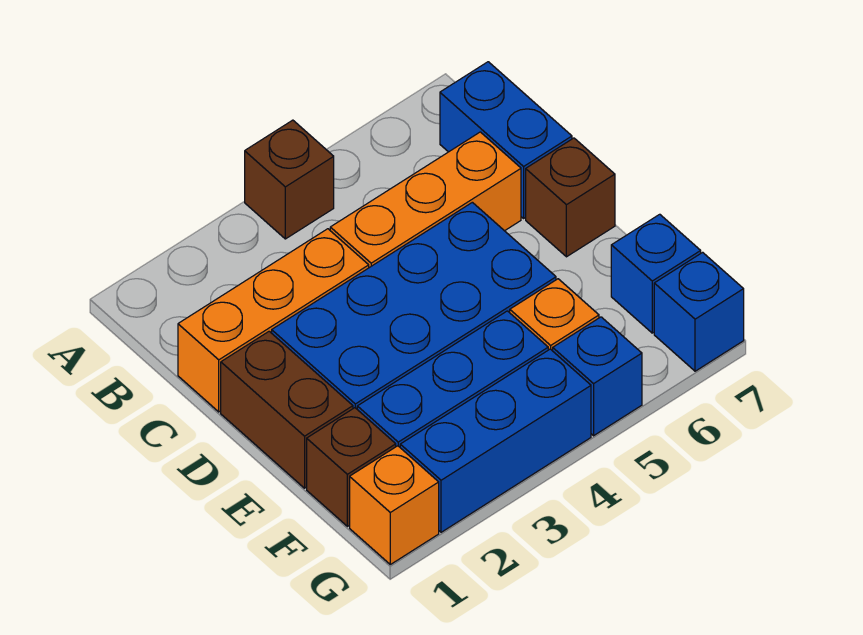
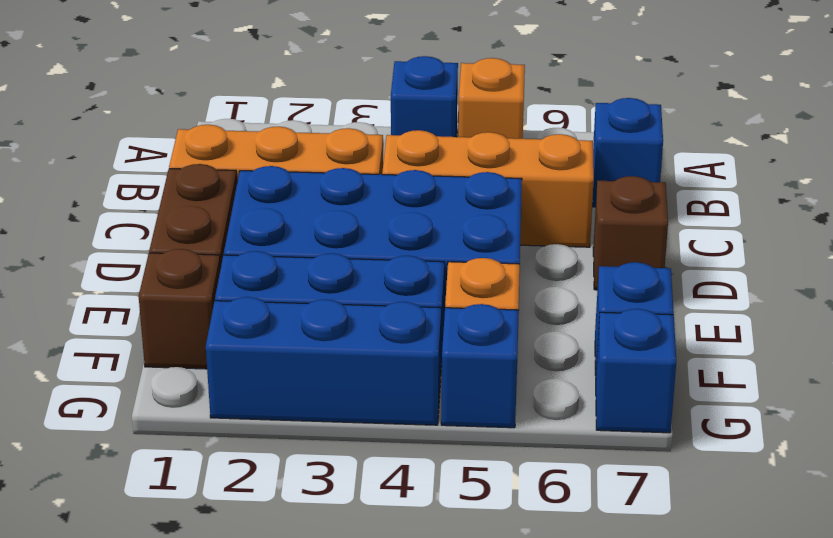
brown brick A4 level 1 -> blue brick A4 level 1
blue brick B7:C7 level 1 -> blue brick B7 level 1
orange brick G1 level 1 -> orange brick A5 level 1

